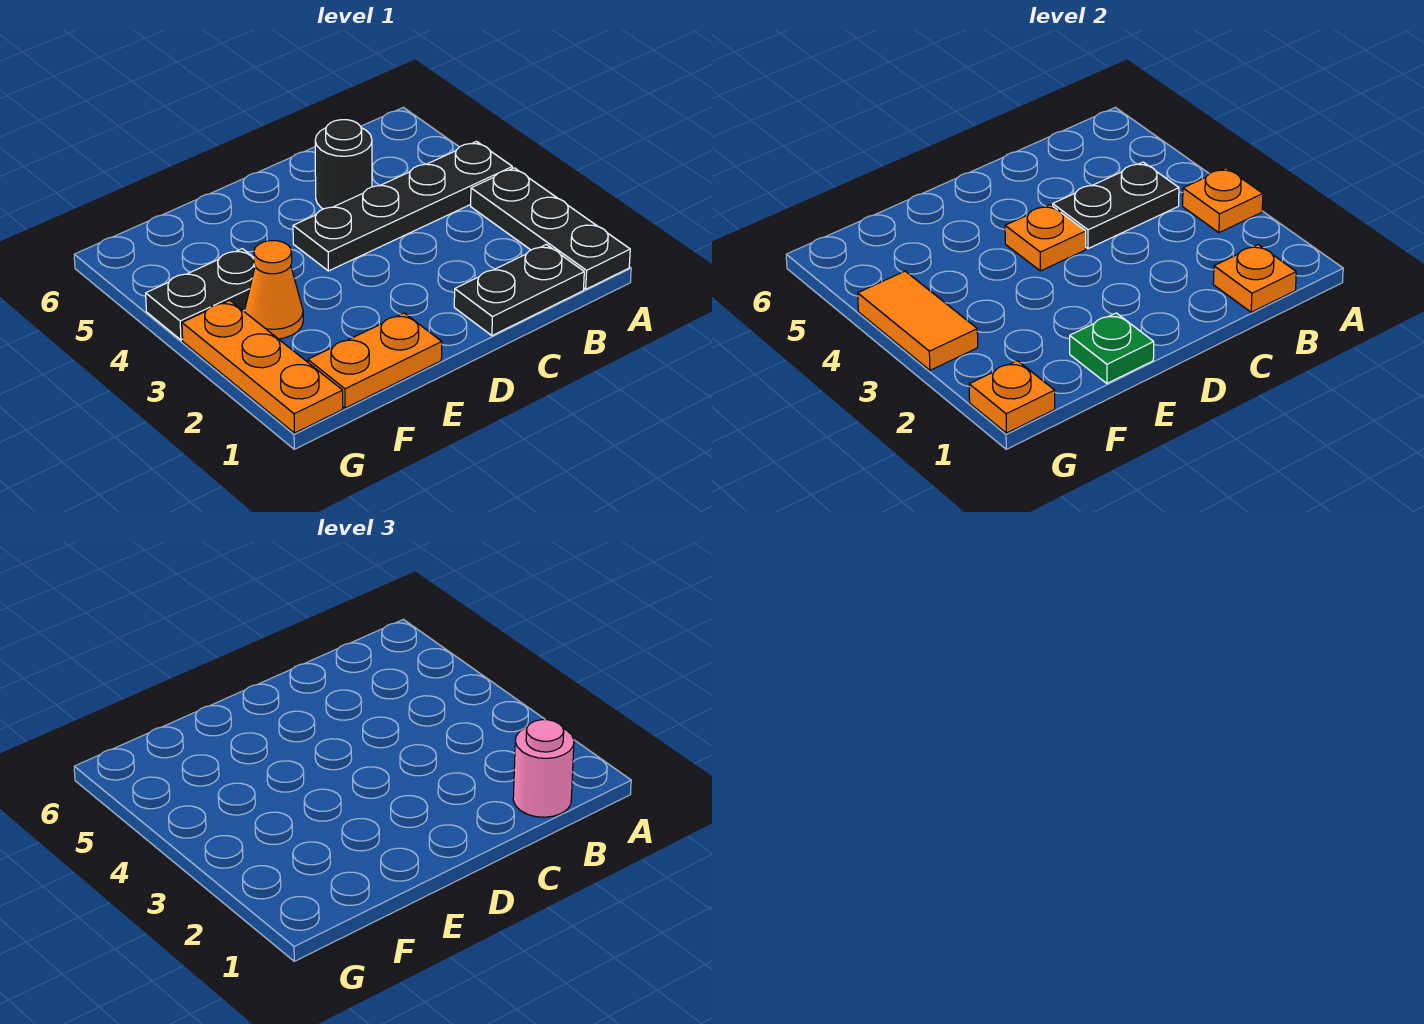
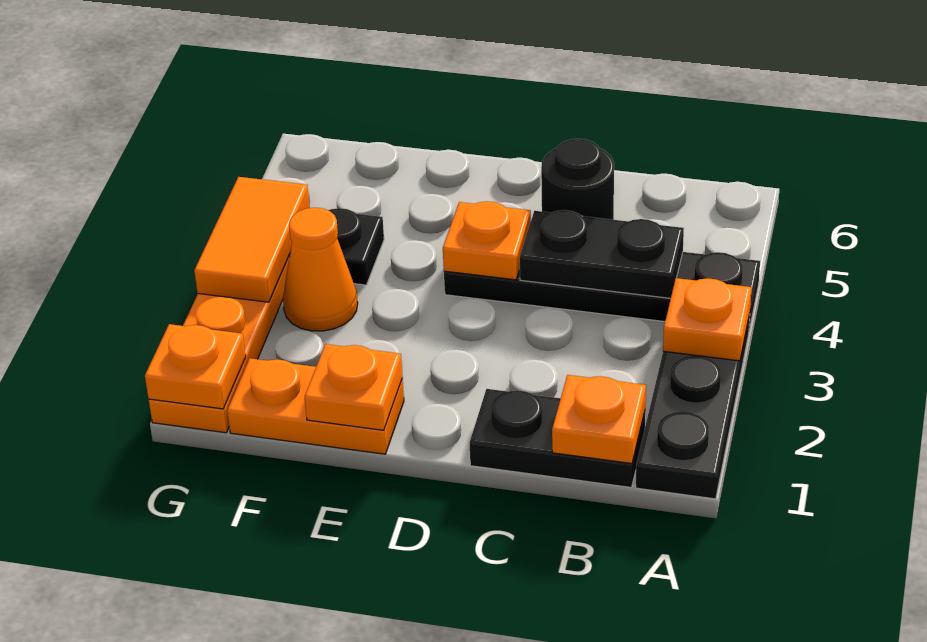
pink round brick B1 level 3 -> none
green plate E1 level 2 -> orange plate E1 level 2

